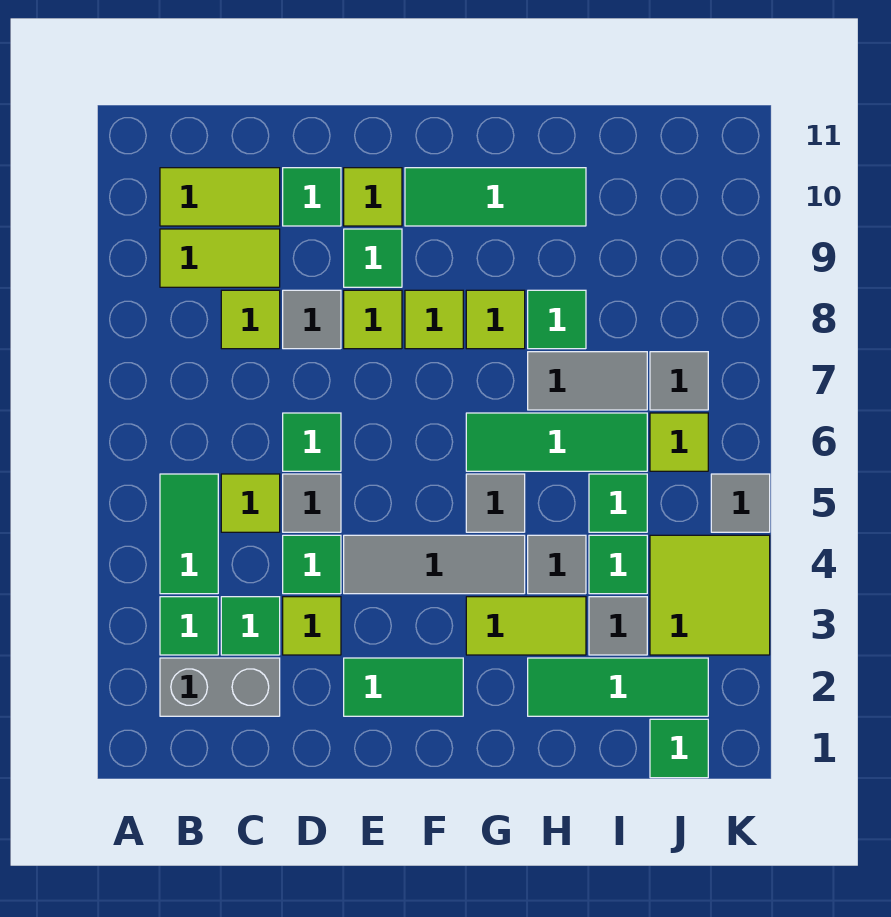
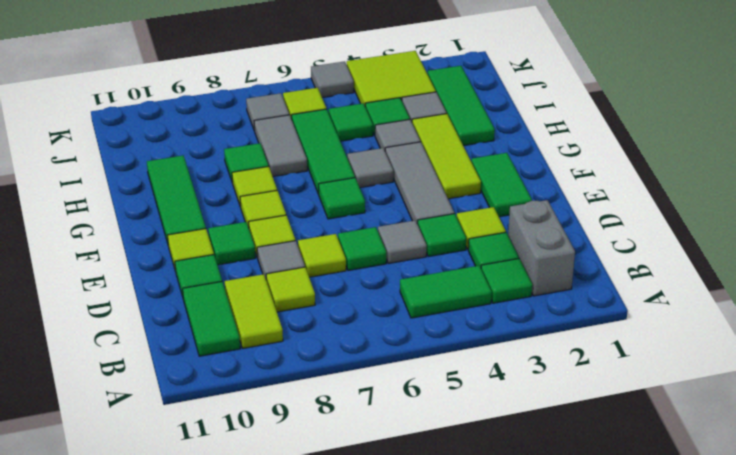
lime tile B10:C10 level 1 -> green tile B10:C10 level 1
lime tile C5 level 1 -> lime tile D7 level 1
lime tile G3:H3 level 1 -> lime tile F3:H3 level 1
green tile J1 level 1 -> green tile F6 level 1

